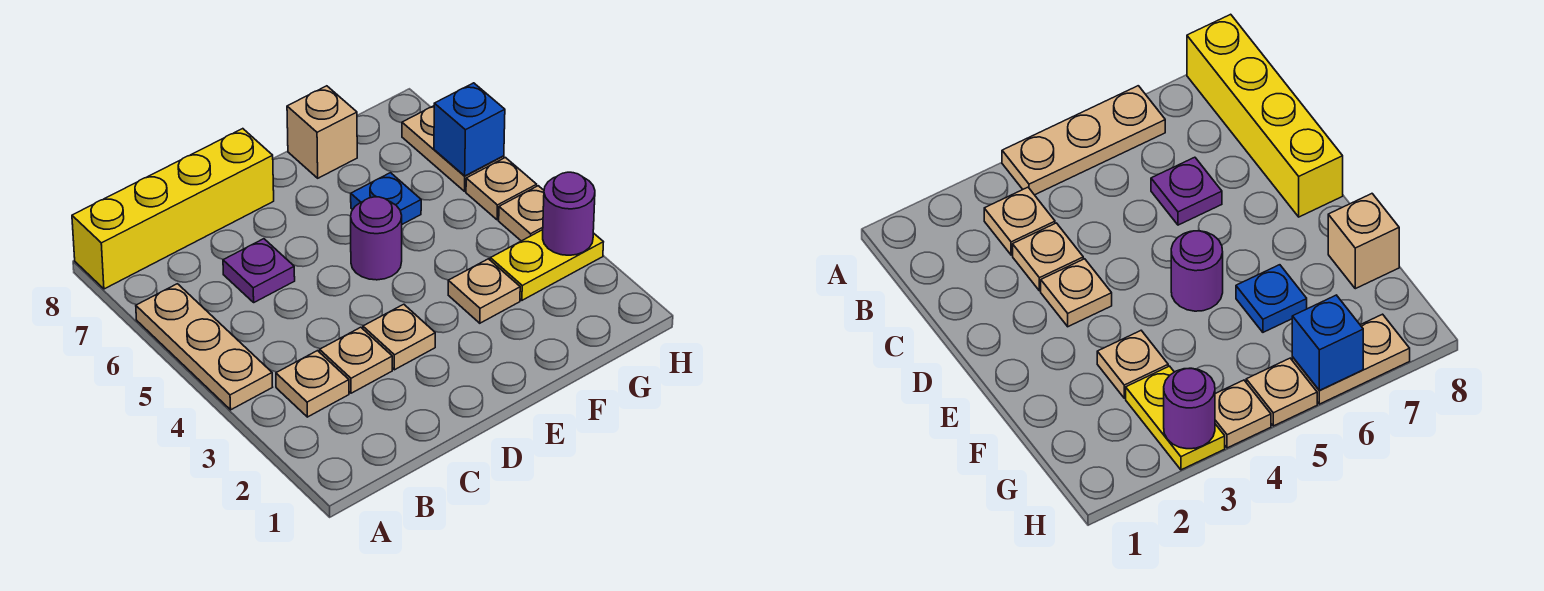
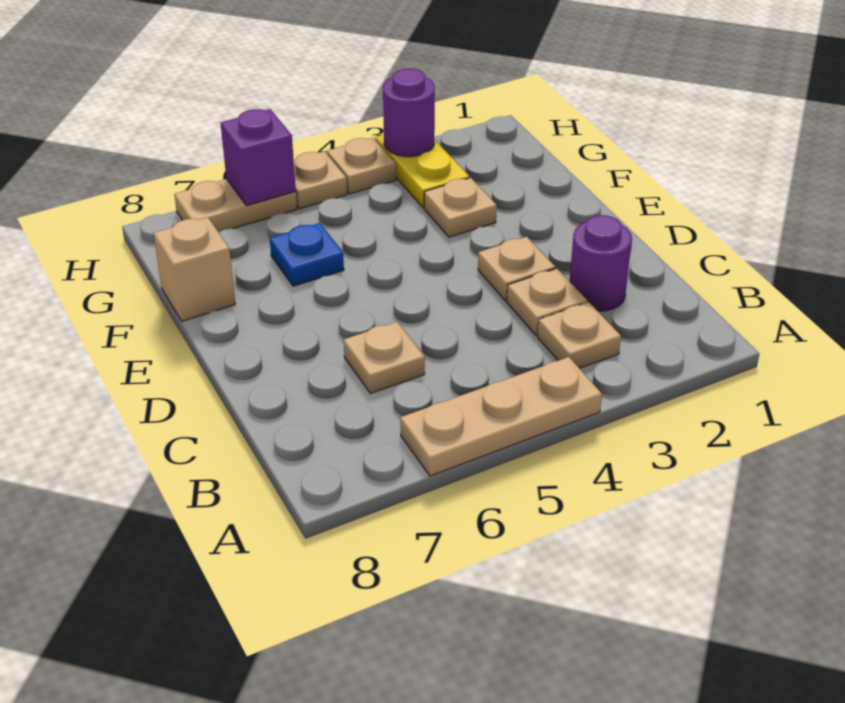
yellow brick A8:D8 level 1 -> none
purple plate C6 level 1 -> tan plate C6 level 1
purple round brick E5 level 1 -> purple round brick C2 level 1
blue brick H6 level 2 -> purple brick H6 level 2

